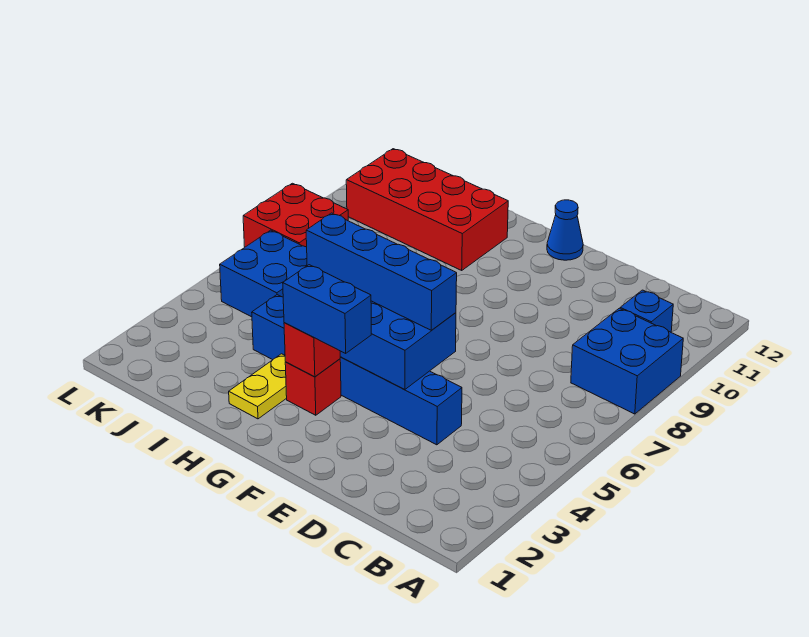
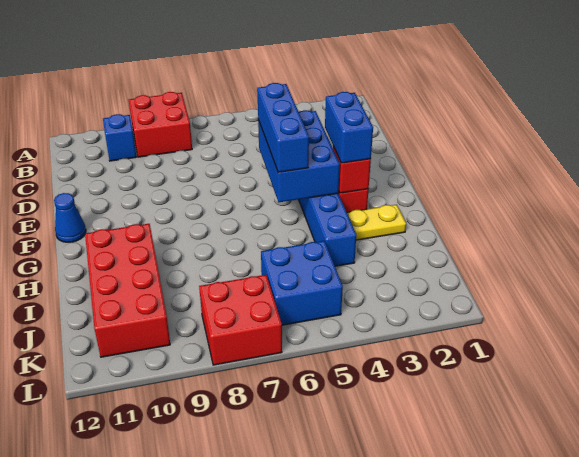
blue brick A8:B9 level 1 -> red brick A8:B9 level 1
blue brick E5:H5 level 3 -> blue brick E5:G5 level 3

